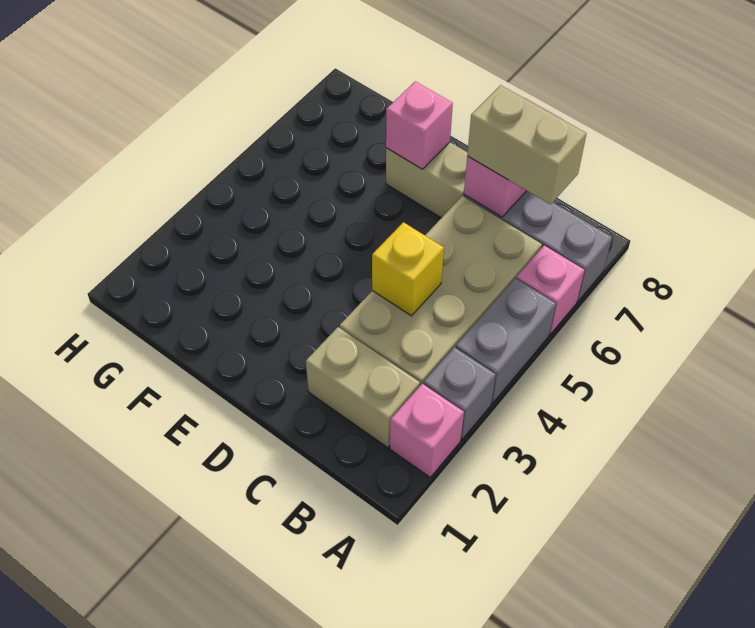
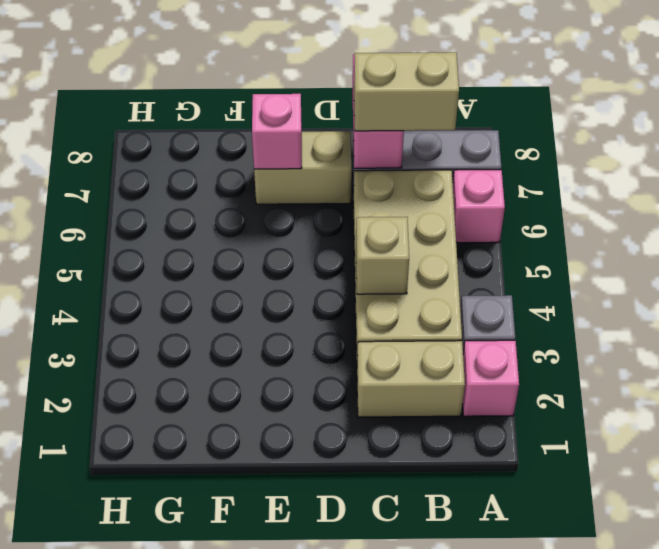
grey brick A4:A5 level 1 -> none
yellow brick C4 level 2 -> tan brick C4 level 2

